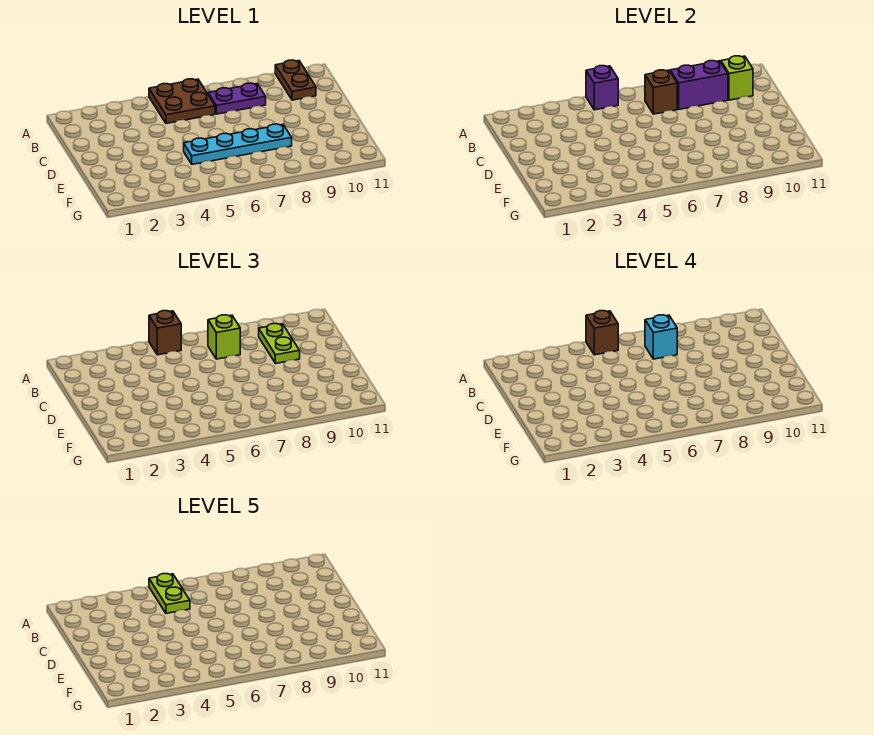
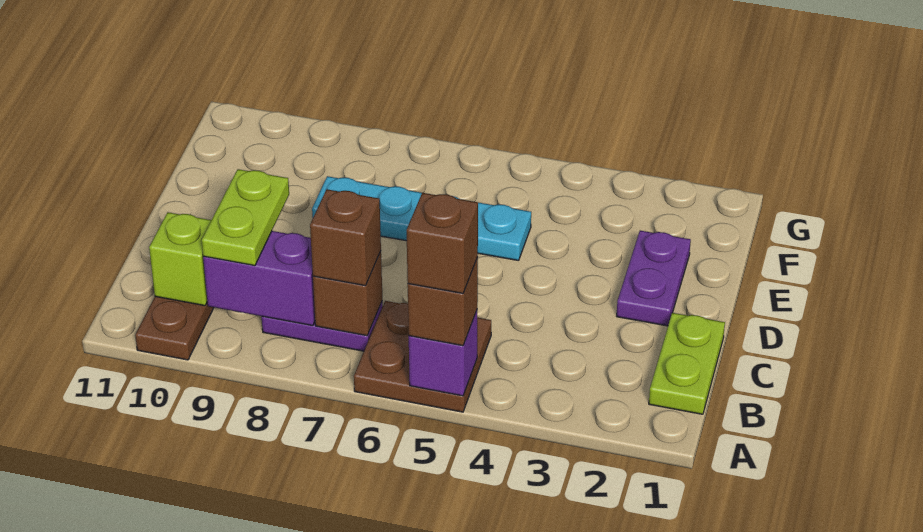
lime plate A5:B5 level 5 -> lime plate B1:C1 level 1
lime brick B7 level 3 -> brown brick B7 level 3
cyan brick B7 level 4 -> none
none -> purple plate D2:E2 level 1

